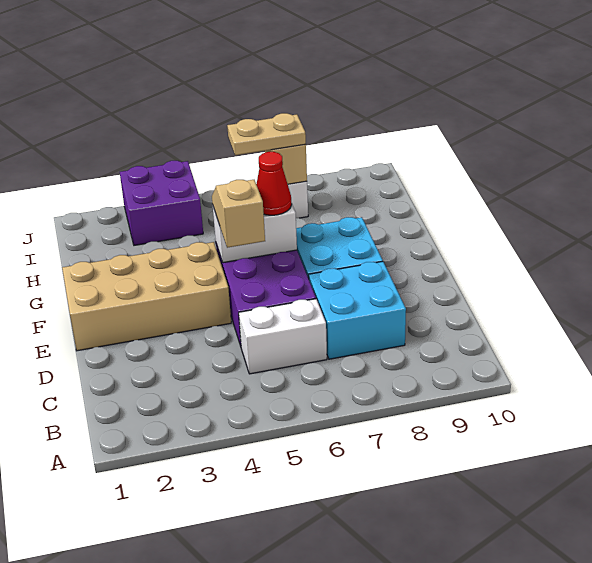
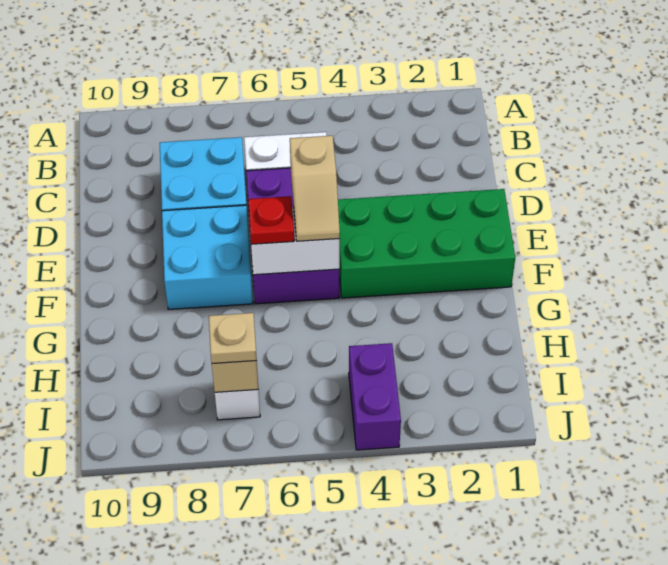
tan brick E1:F4 level 1 -> green brick E1:F4 level 1
red cone F6 level 3 -> red plate F6 level 3
purple brick I3:J4 level 1 -> purple brick I4:J4 level 1
tan plate I6:I7 level 3 -> tan plate I7 level 3

